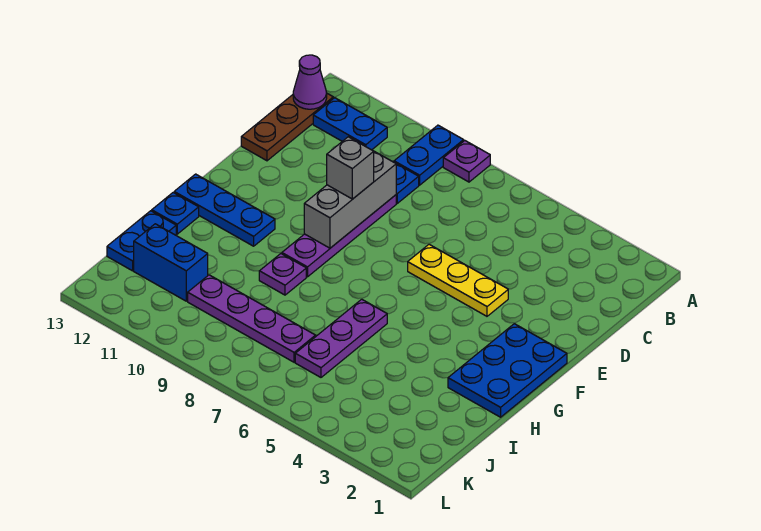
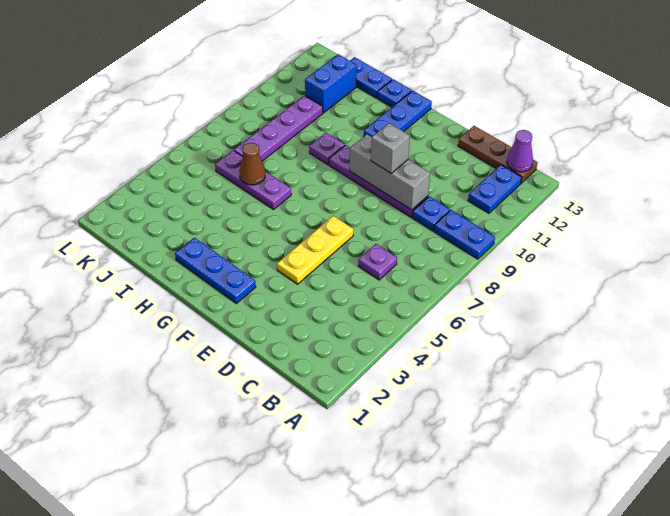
purple plate A8 level 1 -> purple plate C6 level 1
blue plate F1:H2 level 1 -> blue plate F2:H2 level 1
none -> brown cone I6 level 2

